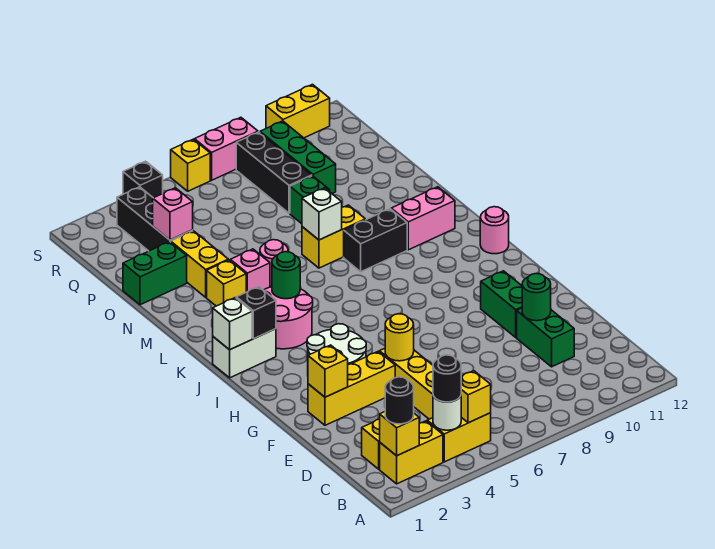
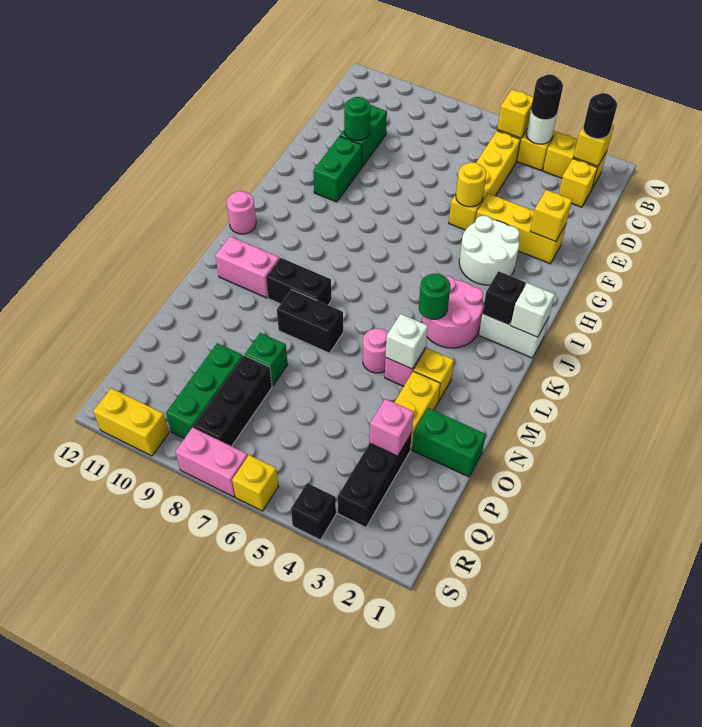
yellow brick M7:M8 level 1 -> black brick M7:M8 level 1
white brick M7 level 2 -> white brick M4 level 2

